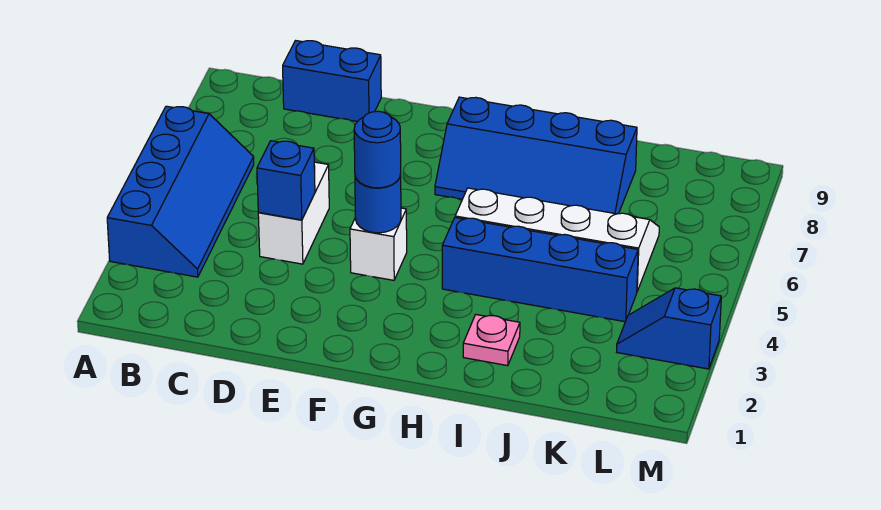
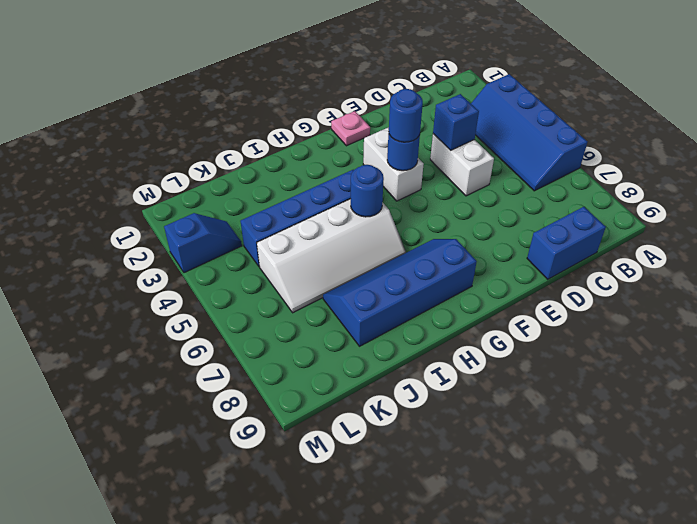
white brick F4 level 1 -> white brick F3:F4 level 1
none -> blue round brick H5 level 2
pink plate I2 level 1 -> pink plate F1 level 1

